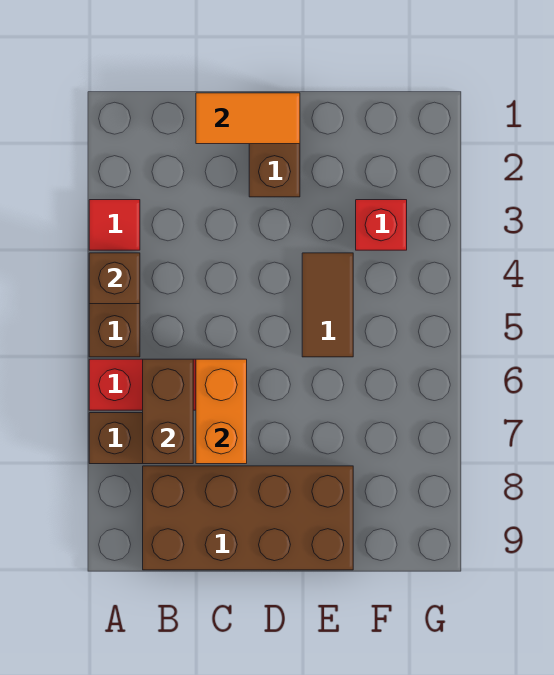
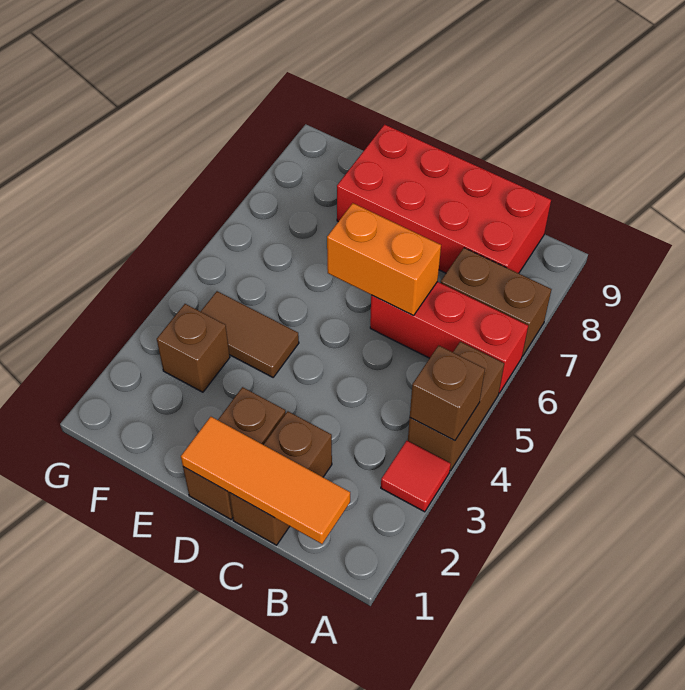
brown brick B6:B7 level 2 -> brown brick C1:C2 level 1
brown brick B8:E9 level 1 -> red brick B8:E9 level 1
orange tile C1:D1 level 2 -> orange tile B1:D1 level 2
orange brick C6:C7 level 2 -> orange brick C6:D6 level 2
brown tile E4:E5 level 1 -> brown tile E4:F4 level 1
red brick F3 level 1 -> brown brick F3 level 1

